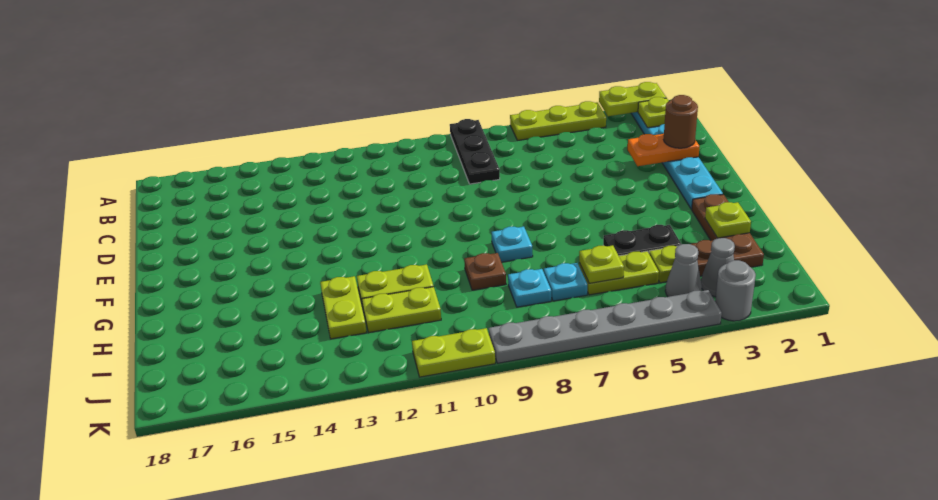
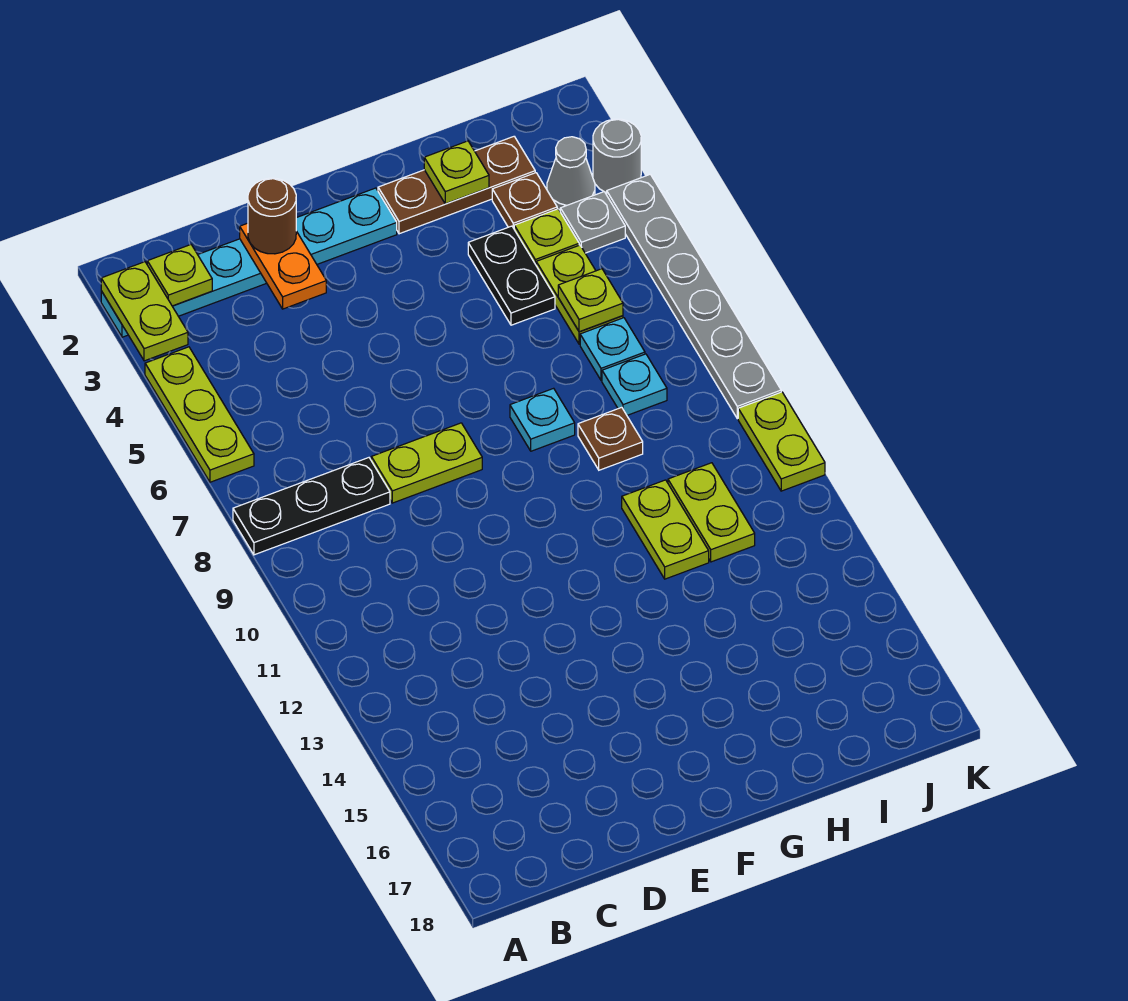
lime plate H13:I13 level 1 -> lime plate D8:E8 level 1
grey cone J4 level 1 -> grey plate J4 level 1

